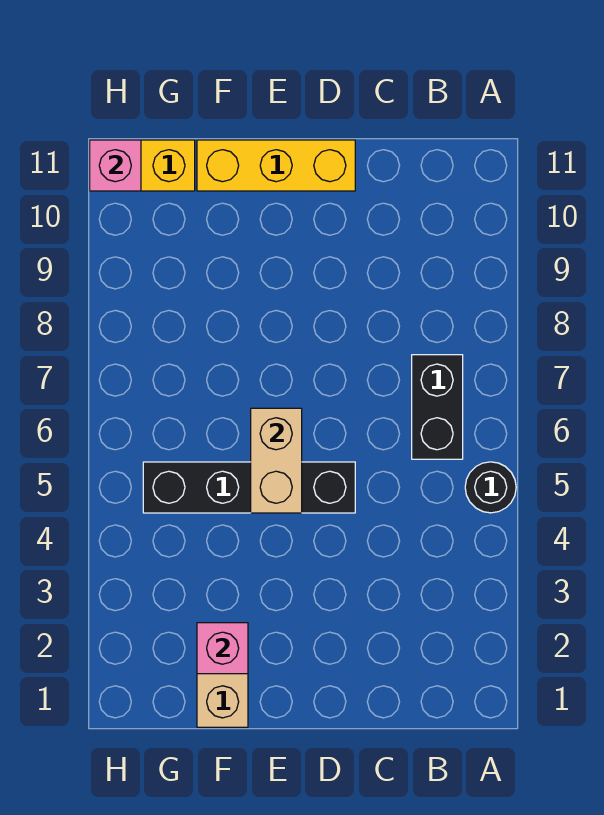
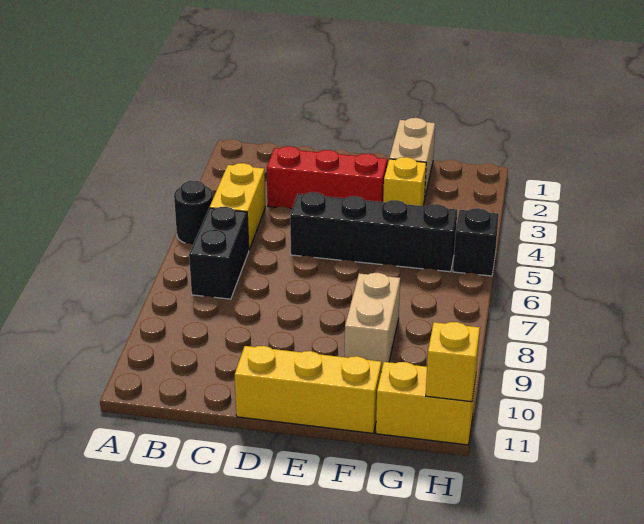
none -> yellow brick B4:B5 level 1
none -> red brick C3:E3 level 1
tan brick E5:E6 level 2 -> tan brick F8:F9 level 1
pink brick F2 level 2 -> none
none -> yellow brick F3 level 1
none -> black brick H5 level 1
pink brick H11 level 2 -> yellow brick H11 level 2

